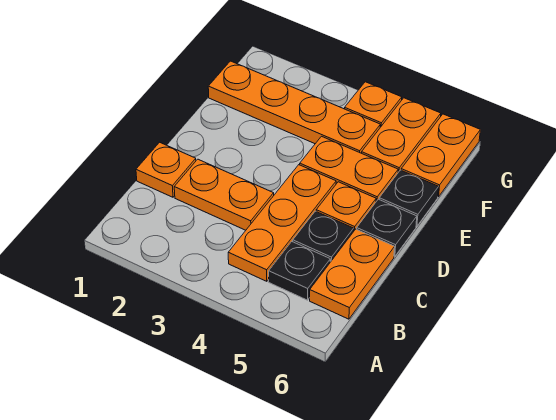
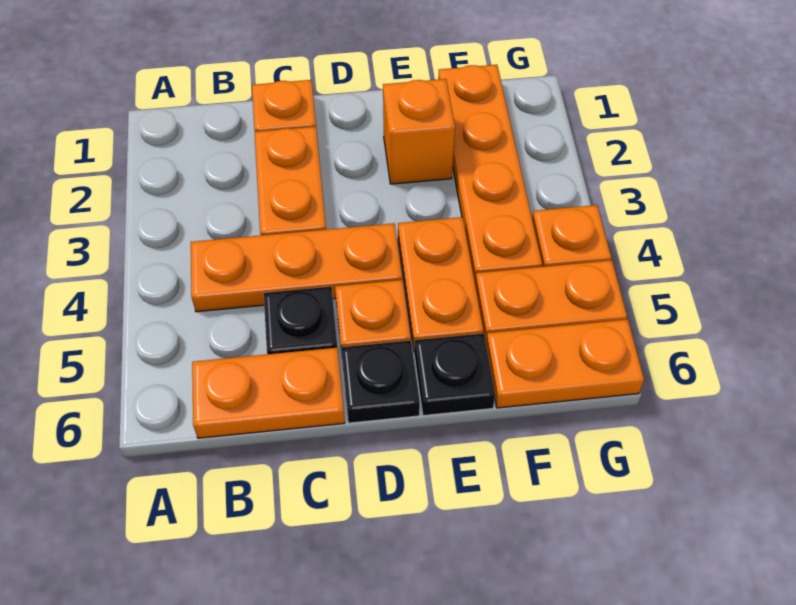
black plate B5 level 1 -> none
none -> orange brick E2 level 1

